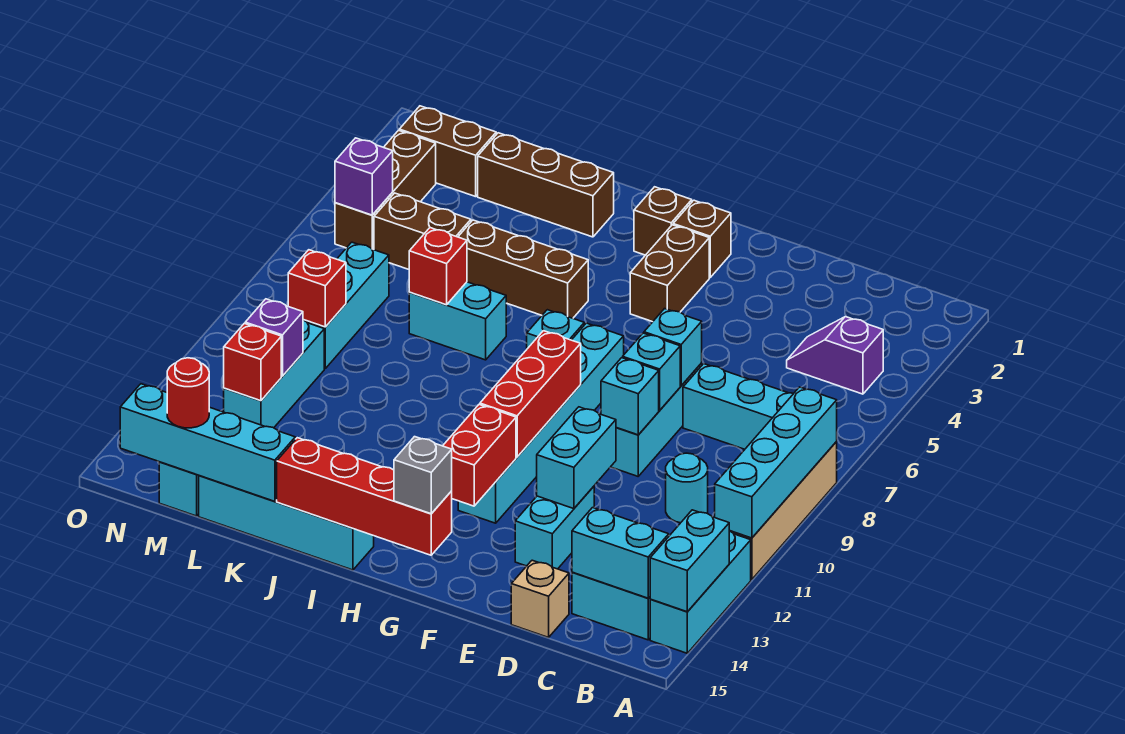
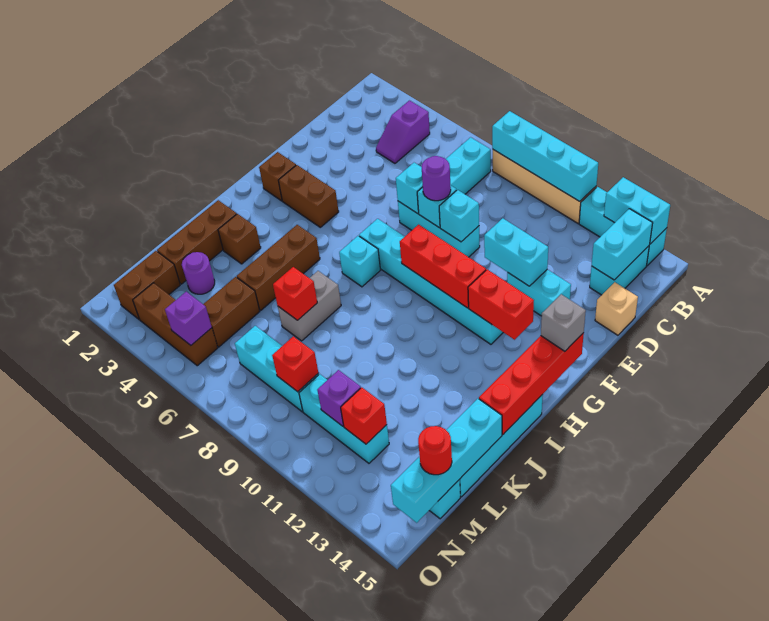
cyan round brick C10 level 1 -> none
none -> purple round brick E8 level 3
brown brick H2 level 1 -> brown brick J3 level 1
cyan brick J7:K7 level 1 -> grey brick J7:K7 level 1
none -> purple round brick L3 level 1

